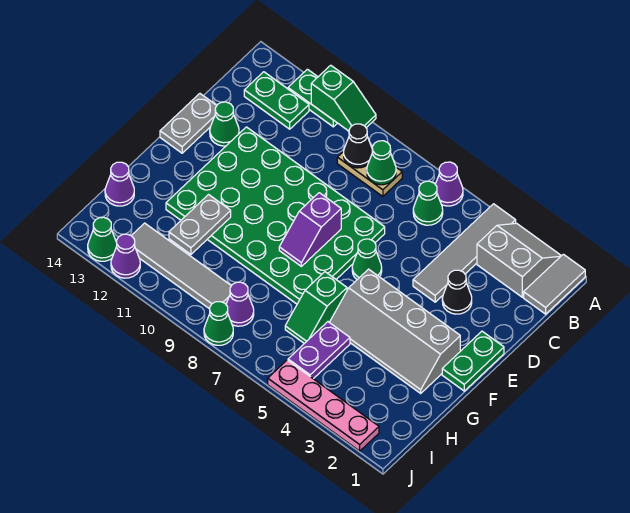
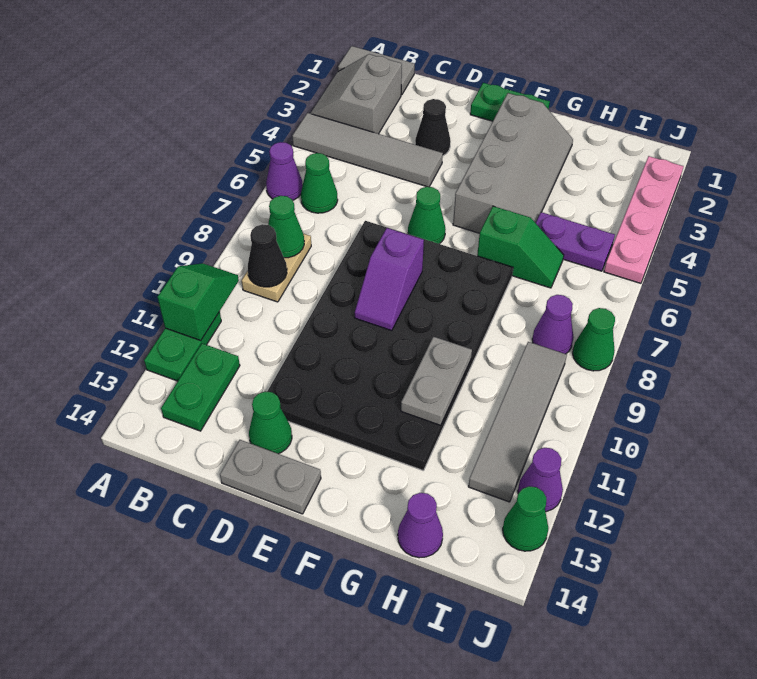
green plate D7:G12 level 1 -> black plate D7:G12 level 1
purple slope E8:F8 level 2 top E -> purple slope E8:E9 level 2 top 8
grey plate G11:H11 level 2 -> grey plate G10:G11 level 2

